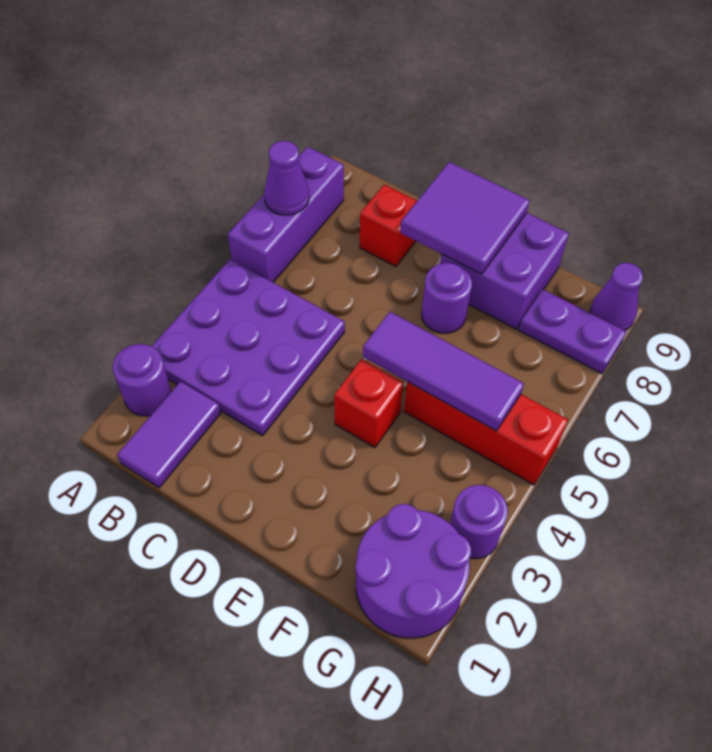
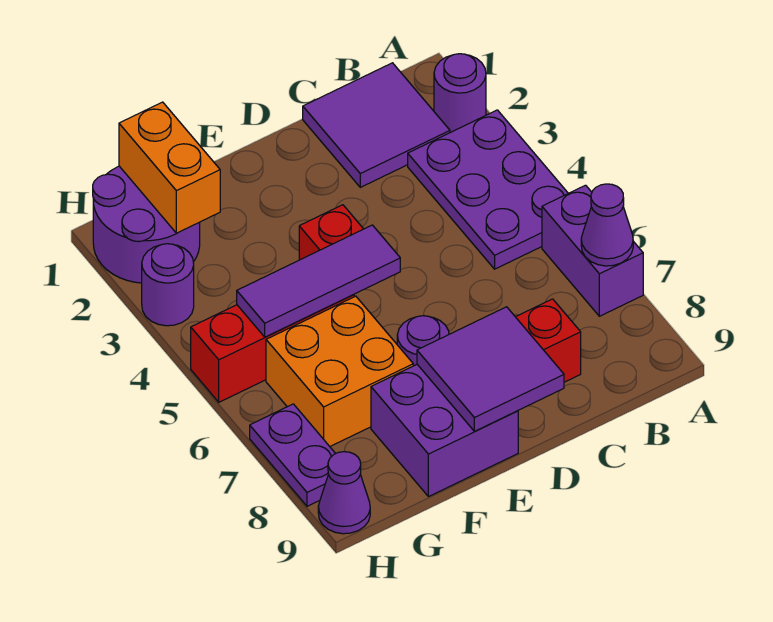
purple plate A3:C5 level 1 -> purple plate A3:B5 level 1
purple brick A6:A8 level 1 -> purple brick A6:A7 level 1
purple tile B1:B2 level 1 -> purple tile B1:C2 level 1
none -> orange brick F6:G7 level 1
none -> orange brick G1:G2 level 2
purple plate G8:H8 level 1 -> purple plate H7:H8 level 1

